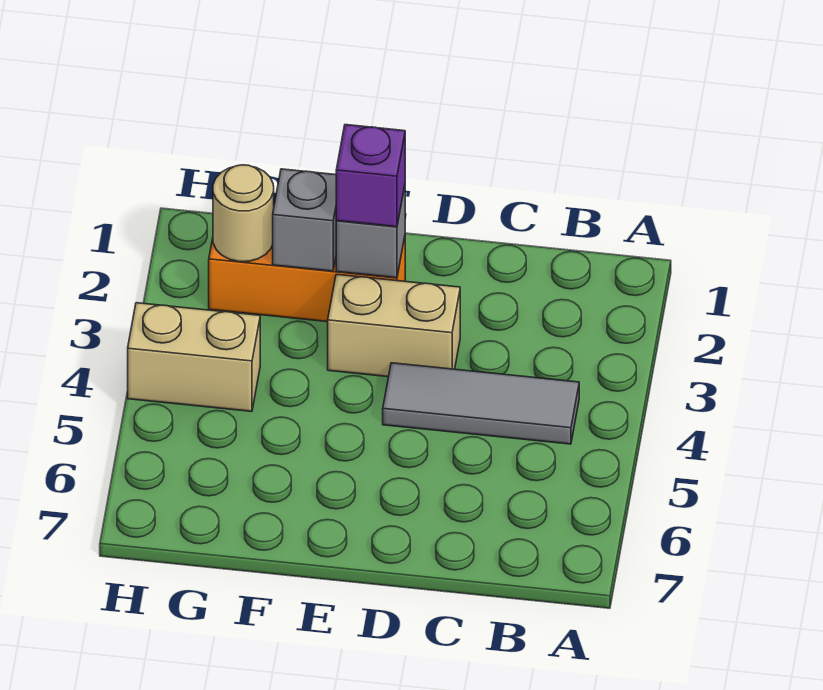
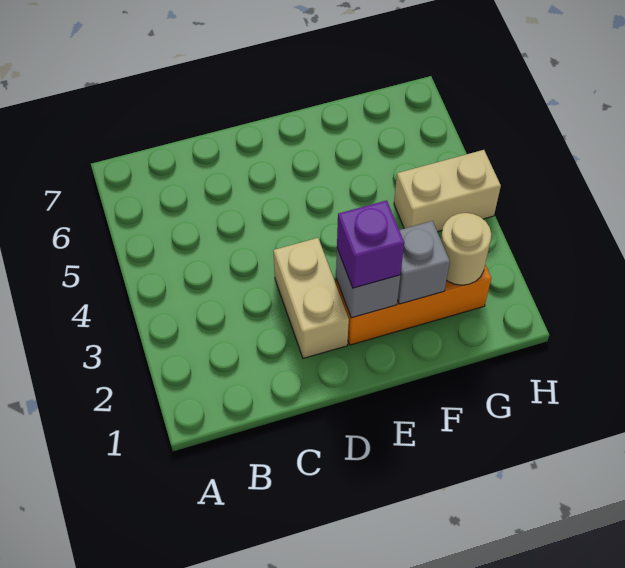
grey tile B4:D4 level 1 -> none
tan brick D3:E3 level 1 -> tan brick D2:D3 level 1

